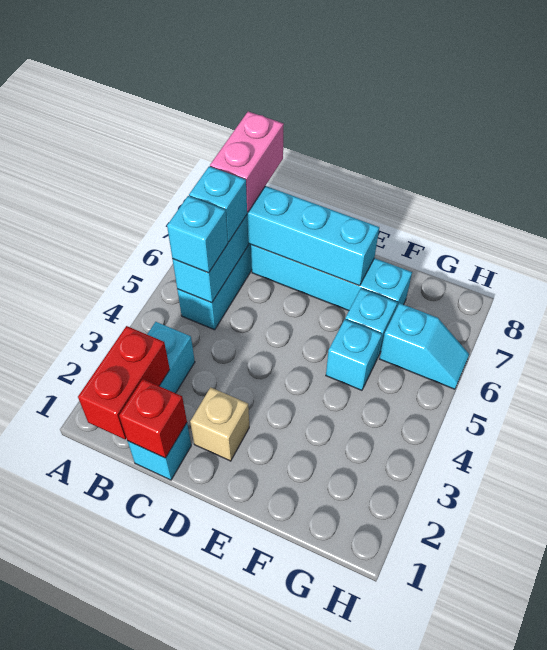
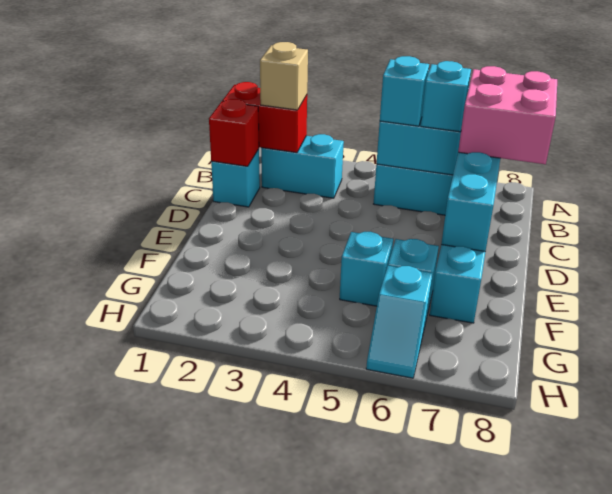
pink brick B7:B8 level 3 -> pink brick B7:C8 level 3
tan brick D2 level 1 -> tan brick B2 level 3

